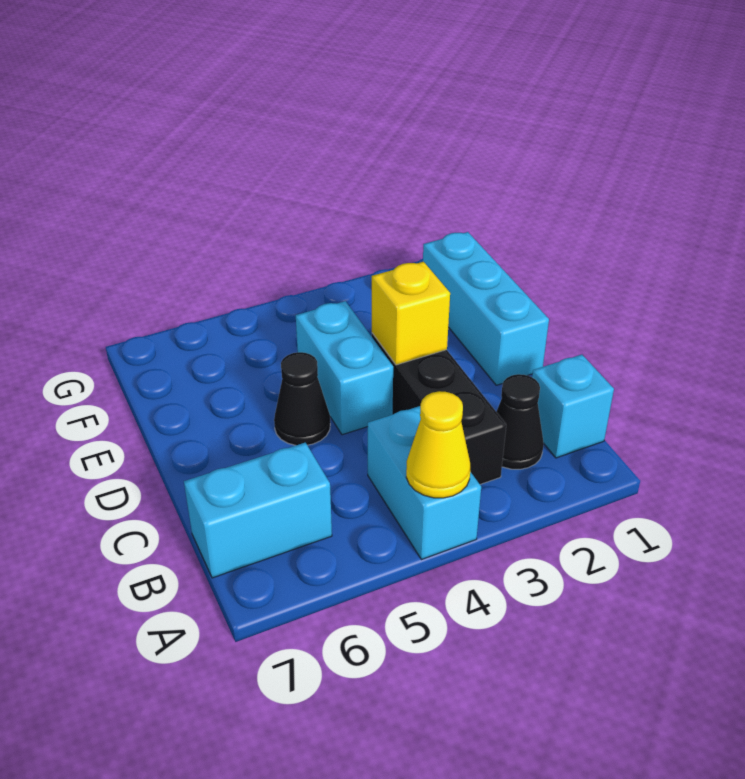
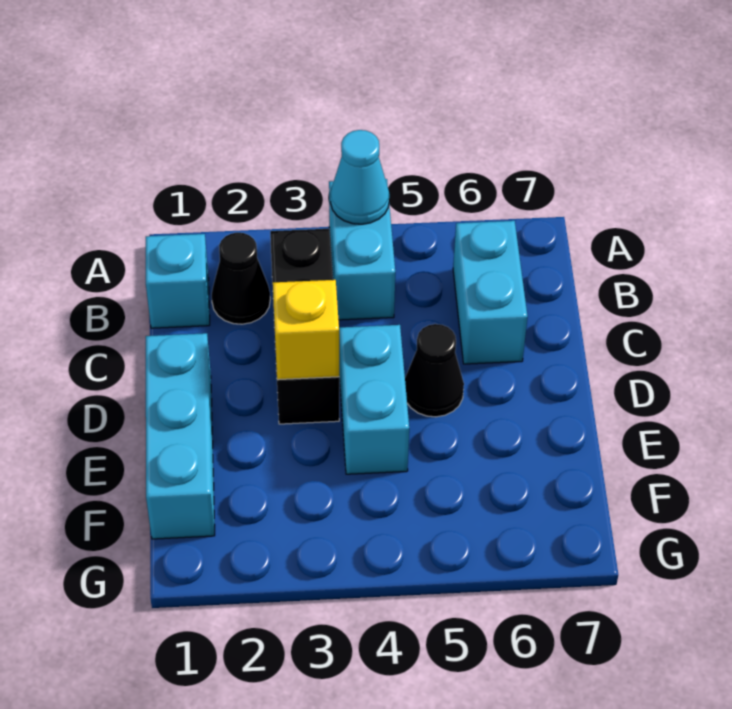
yellow cone A4 level 2 -> cyan cone A4 level 2
cyan brick B6:B7 level 1 -> cyan brick B6:C6 level 1

